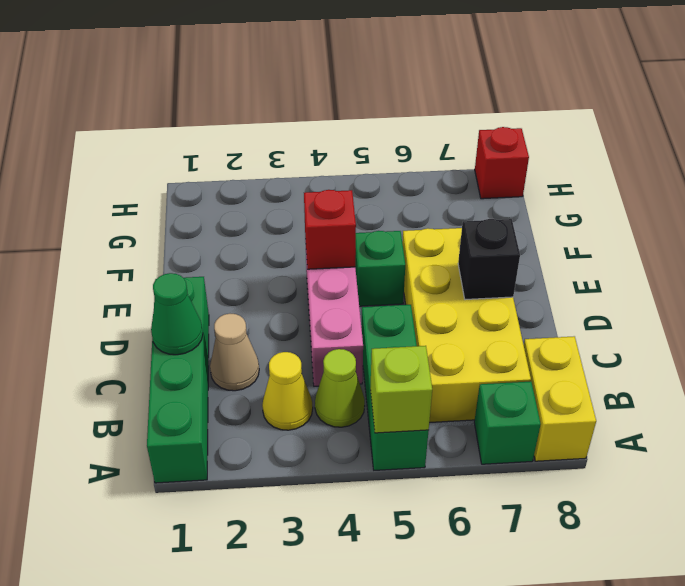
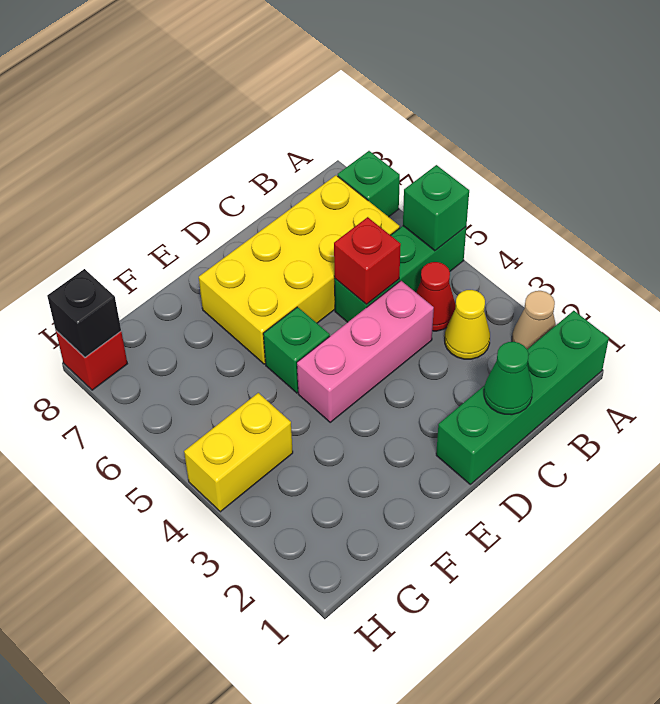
lime brick A5 level 2 -> green brick A5 level 2
yellow brick A8:B8 level 1 -> yellow brick G4:H4 level 1
lime cone B4 level 1 -> red cone B4 level 1
tan cone C2 level 1 -> tan cone A2 level 1
black brick D7 level 2 -> black brick H8 level 2
red brick E4 level 2 -> red brick C5 level 2

